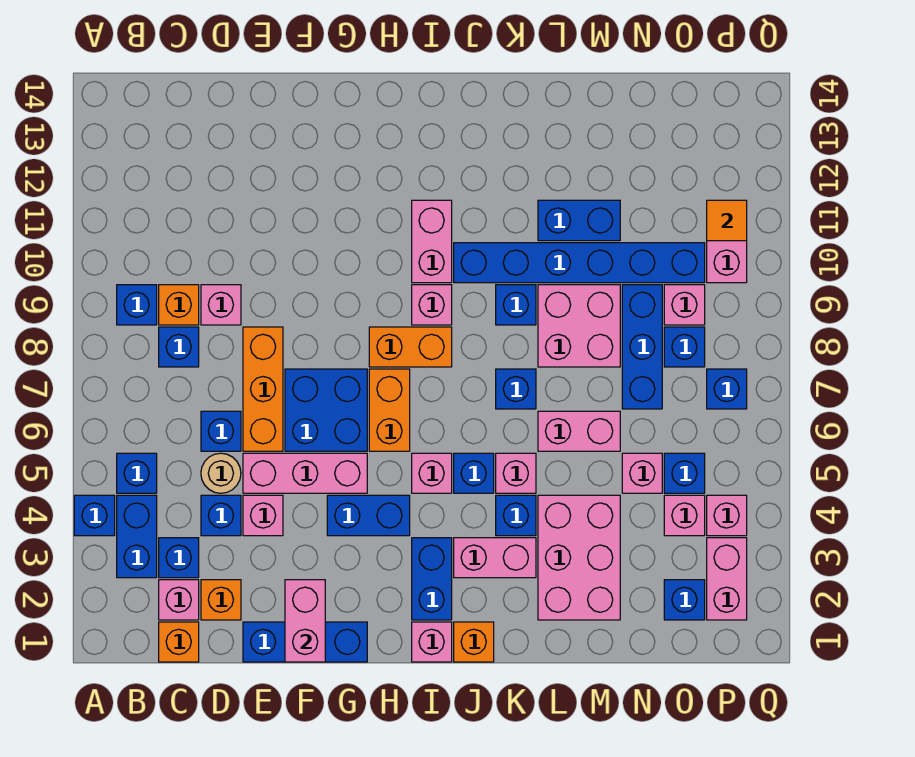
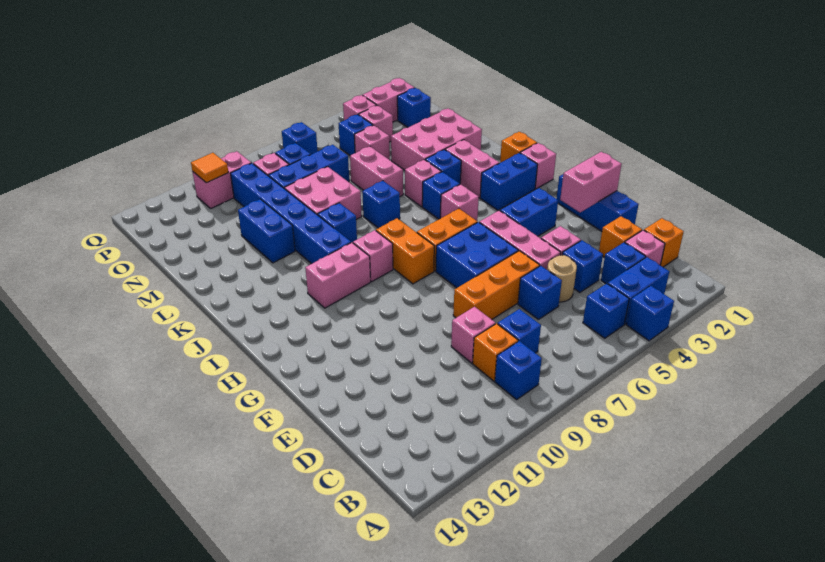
blue brick G4:H4 level 1 -> blue brick G3:G4 level 1

